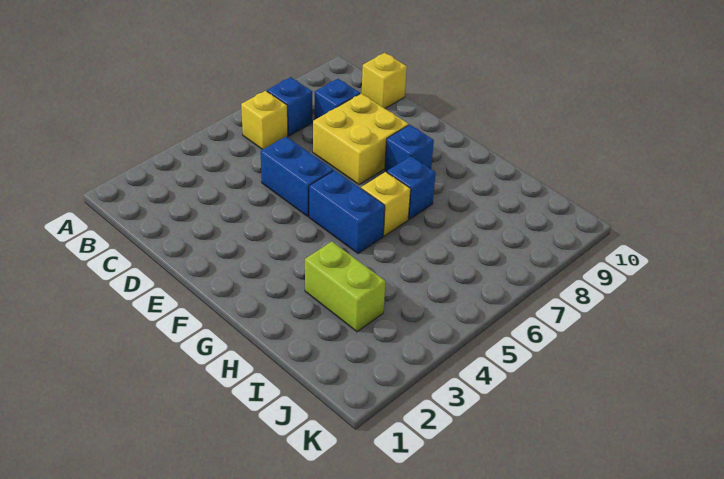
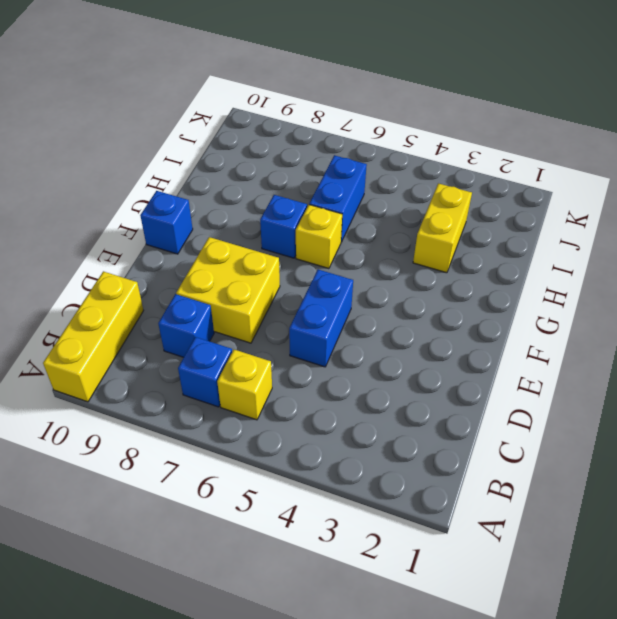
yellow brick C10 level 1 -> yellow brick A10:C10 level 1
blue brick F5:G5 level 1 -> blue brick H6:I6 level 1
blue brick F8 level 1 -> blue brick F10 level 1
lime brick H3:I3 level 1 -> yellow brick H3:I3 level 1

